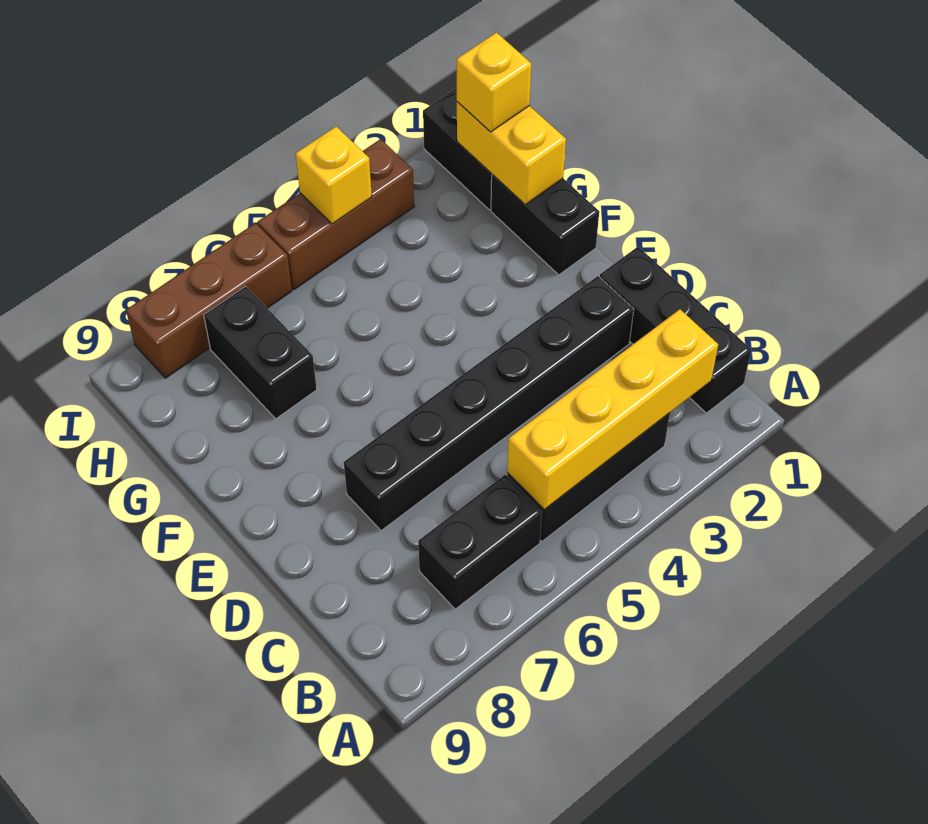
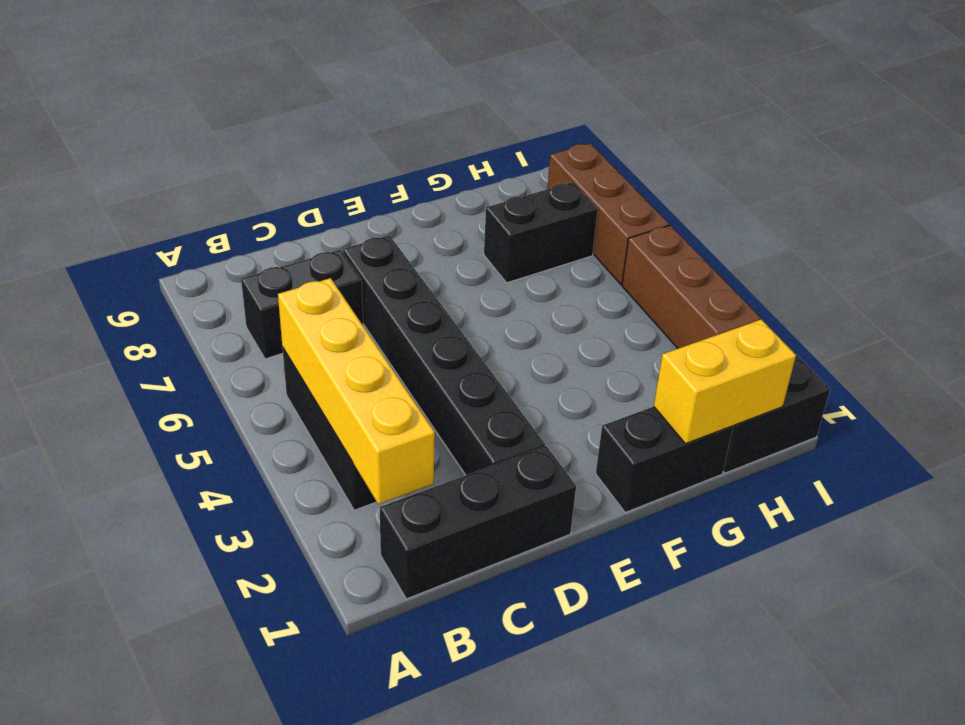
black brick B6:B7 level 1 -> black brick B7:C7 level 1
yellow brick H1 level 3 -> none
yellow brick I4 level 2 -> none

